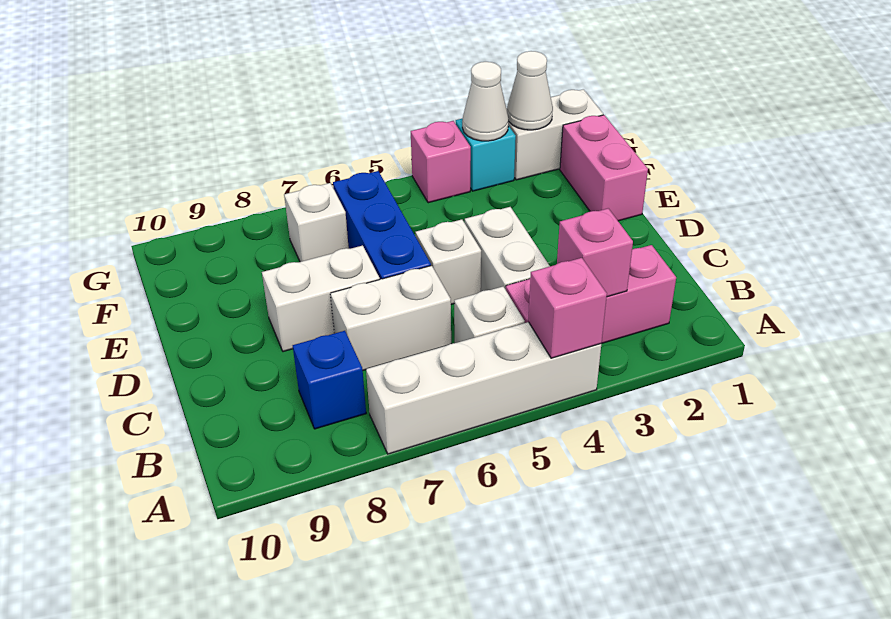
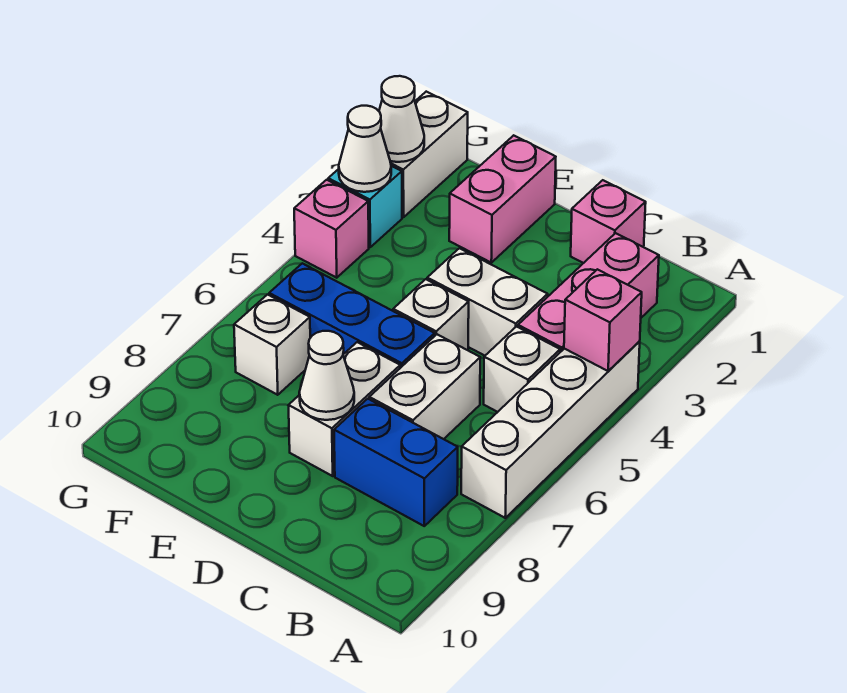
pink brick B3 level 2 -> pink brick C1 level 1
blue brick B8 level 1 -> blue brick B8:C8 level 1
none -> white cone D8 level 2
pink brick E1:F1 level 1 -> pink brick E1:E2 level 1

